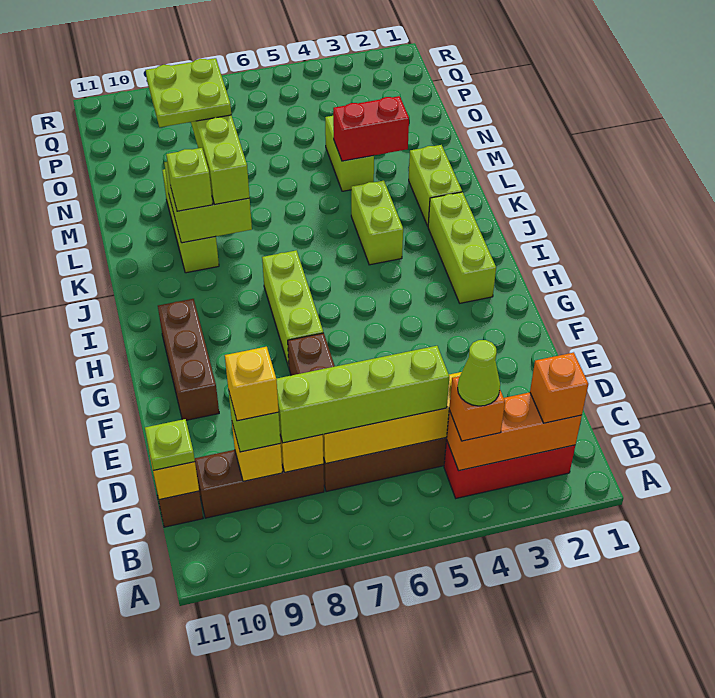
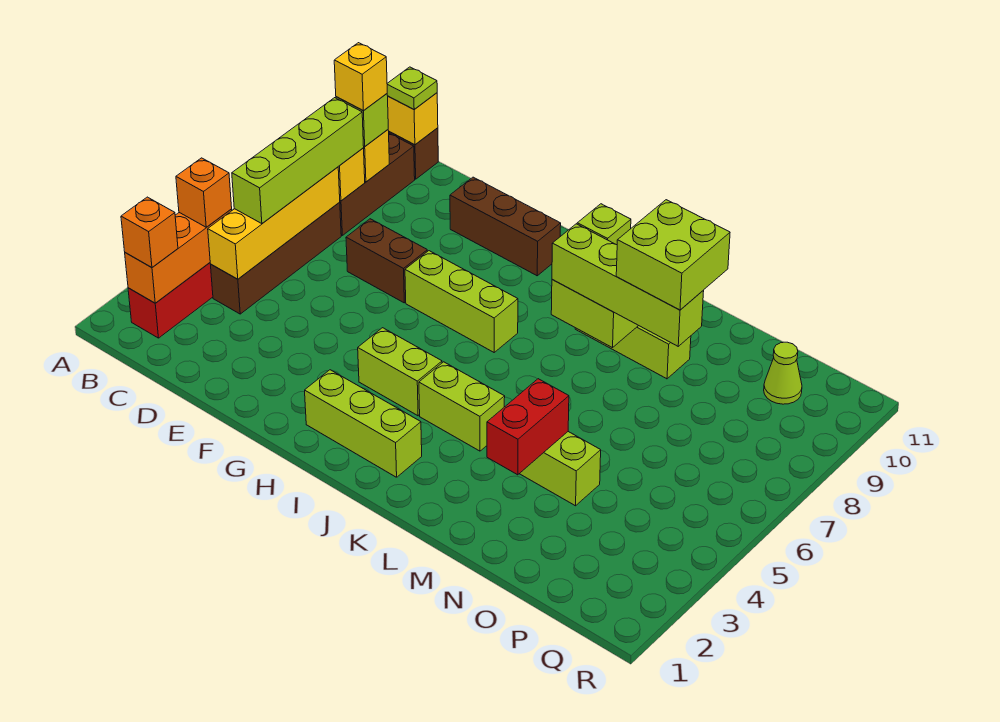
lime cone B4 level 4 -> lime cone P10 level 1
lime brick K2:L2 level 1 -> lime brick H4:I4 level 1
lime plate M8:N9 level 4 -> lime brick M8:N9 level 4

